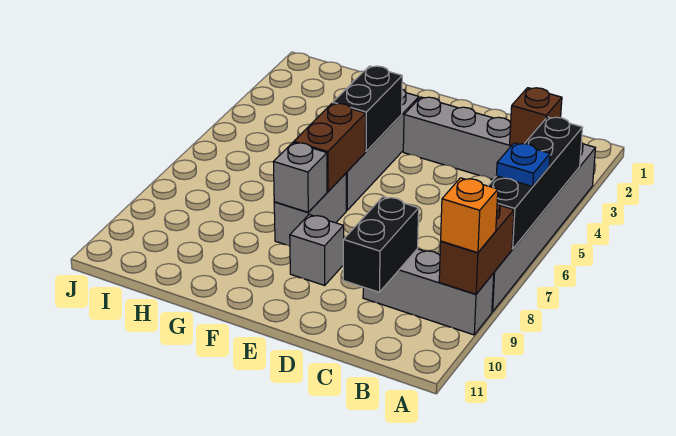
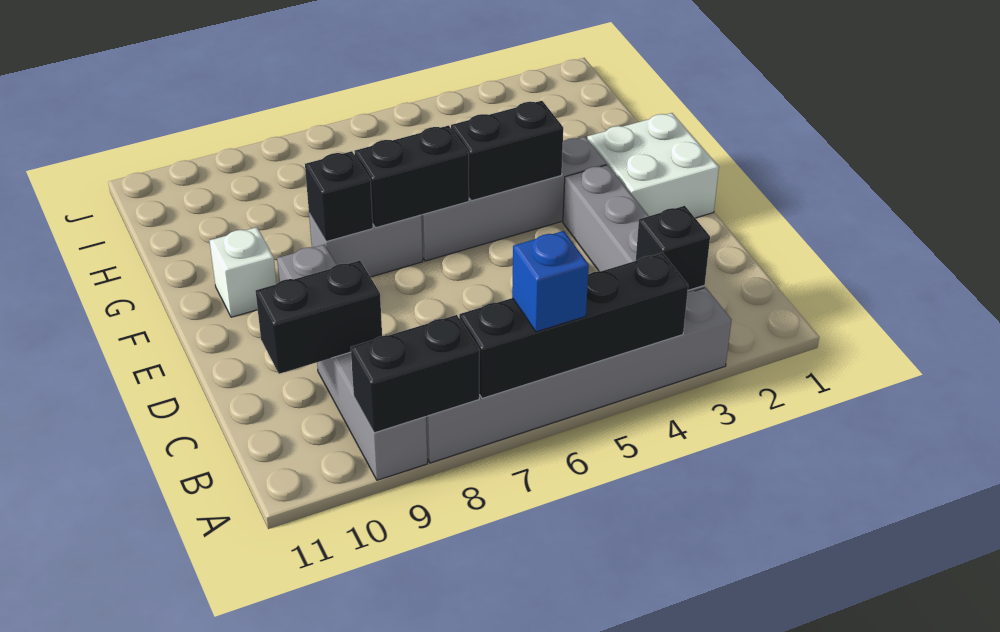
blue plate A6 level 3 -> blue brick A6 level 3
brown brick A8:A9 level 2 -> black brick A8:A9 level 2
orange brick A9 level 3 -> none
brown brick B3 level 2 -> black brick B3 level 2
none -> white brick E1:F2 level 1
brown brick F6:F7 level 2 -> black brick F6:F7 level 2
grey brick F8 level 2 -> black brick F8 level 2
none -> white brick F10 level 1

